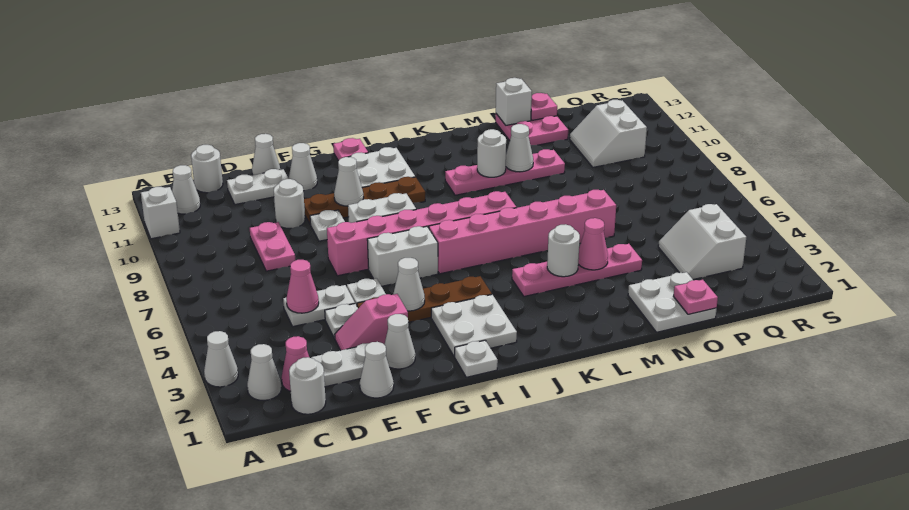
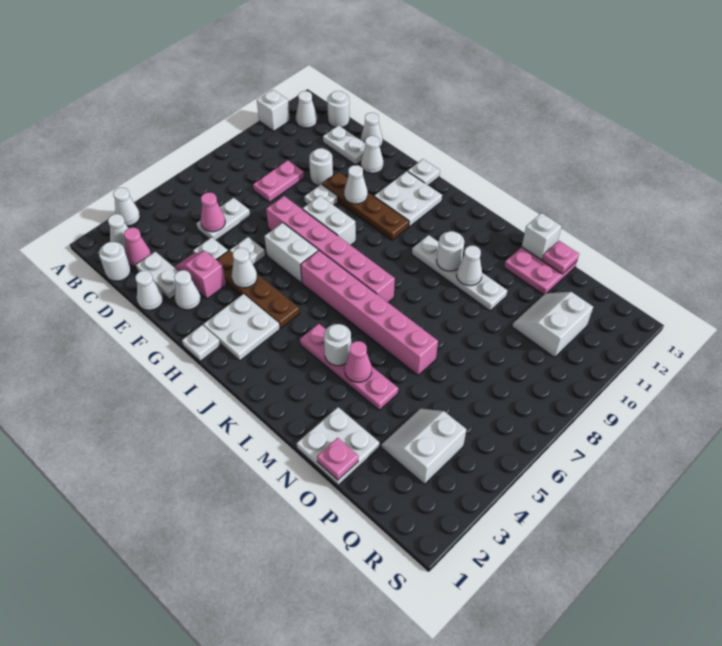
white plate D5:E5 level 1 -> white plate D5:D6 level 1
pink plate H13 level 1 -> white plate H13 level 1
pink plate K10:N10 level 1 -> white plate K10:N10 level 1

